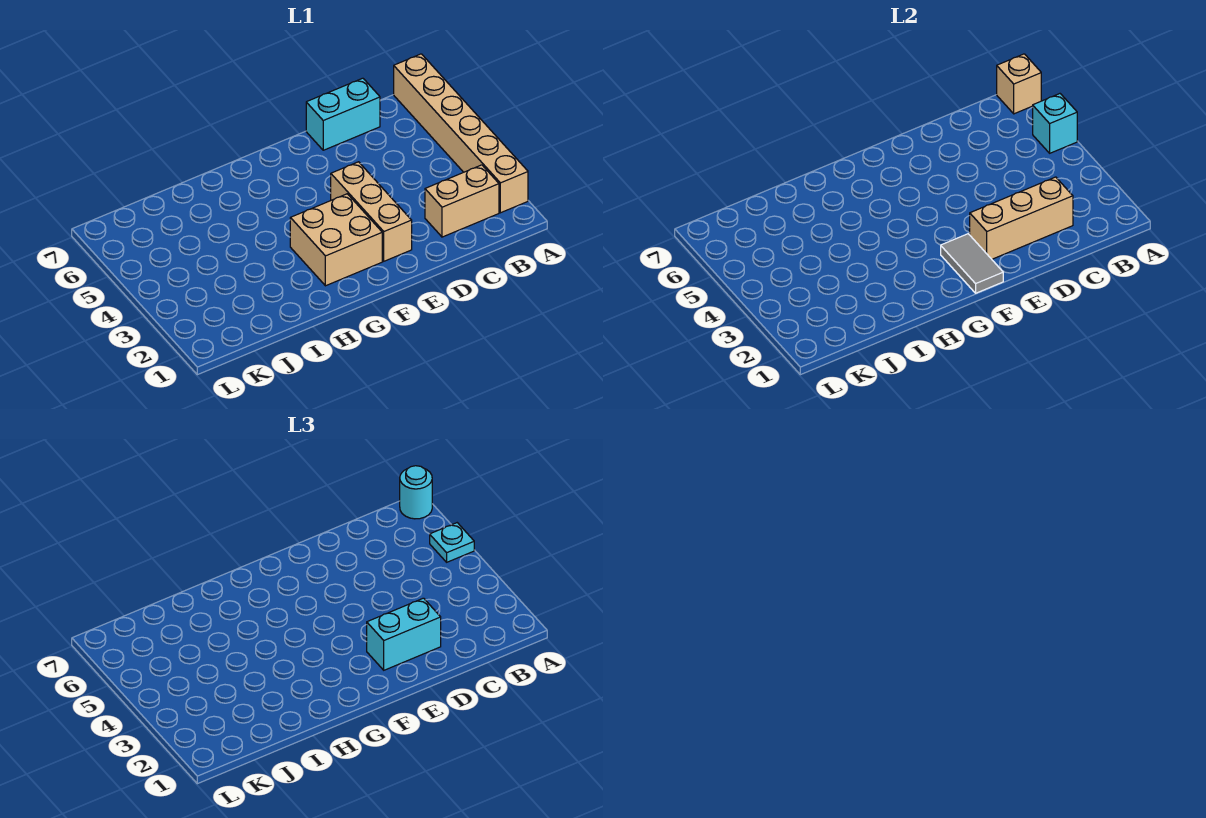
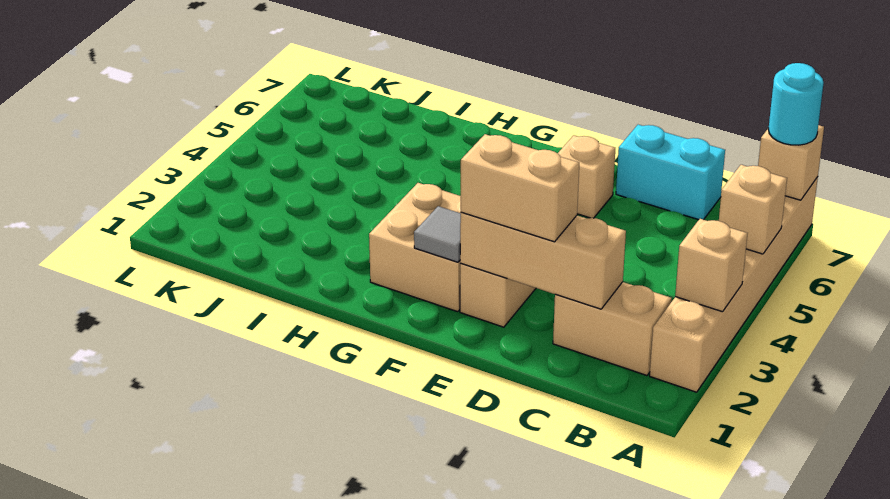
none -> tan brick A3 level 2
cyan brick A5 level 2 -> tan brick A5 level 2
cyan plate A5 level 3 -> none
cyan brick D2:E2 level 3 -> tan brick D2:E2 level 3
none -> tan brick E6 level 1
grey tile F1:F2 level 2 -> grey tile F2 level 2

